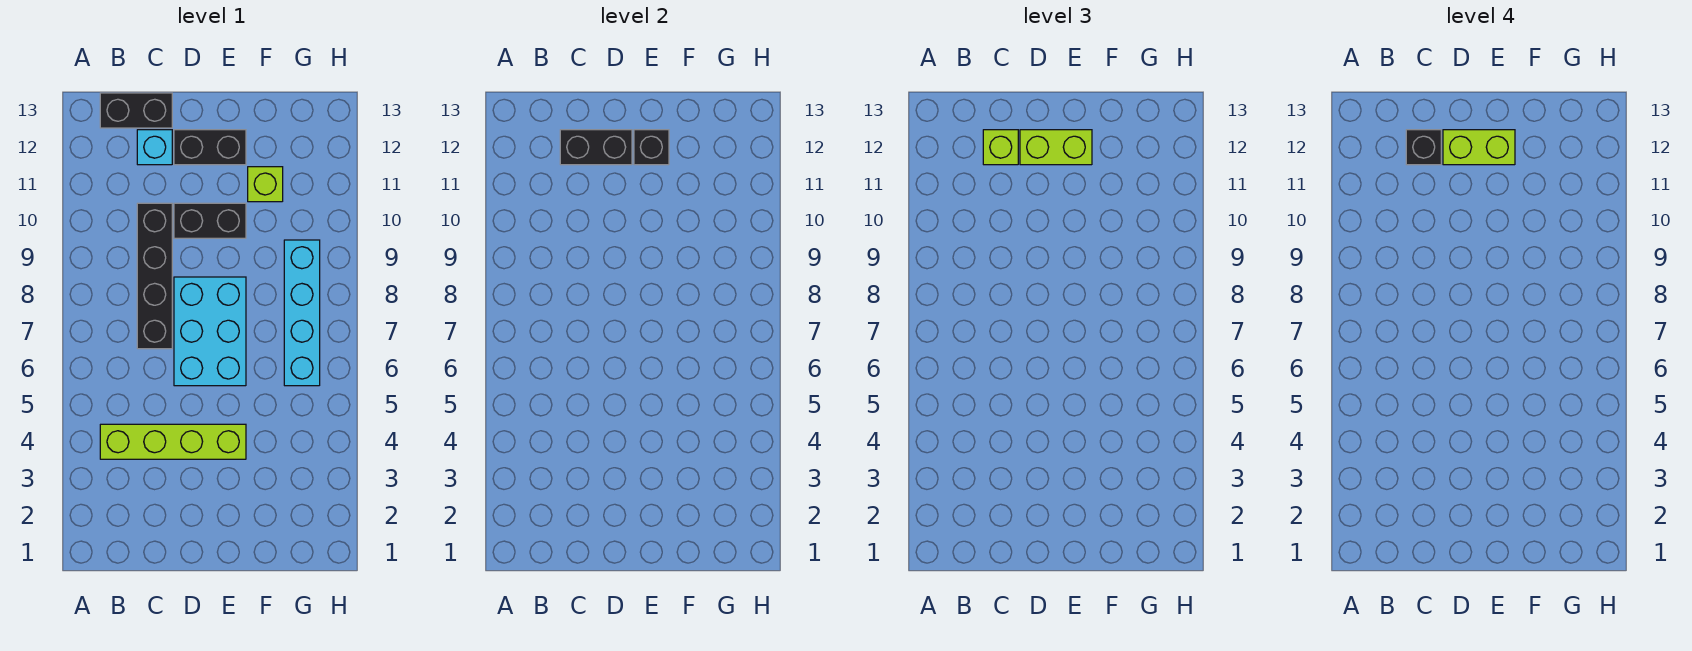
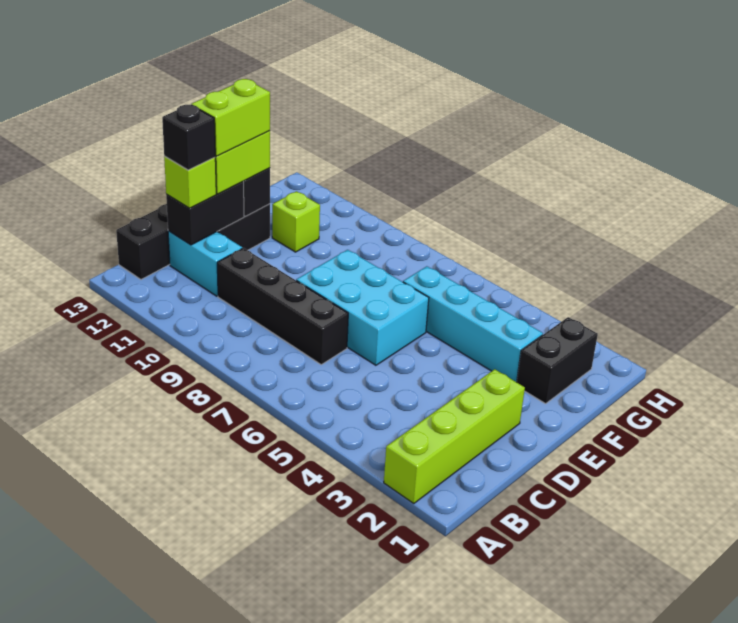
lime brick B4:E4 level 1 -> lime brick A2:D2 level 1
cyan brick C12 level 1 -> cyan brick C11:C12 level 1
black brick D10:E10 level 1 -> black brick F2:G2 level 1
cyan brick G6:G9 level 1 -> cyan brick F3:F6 level 1

